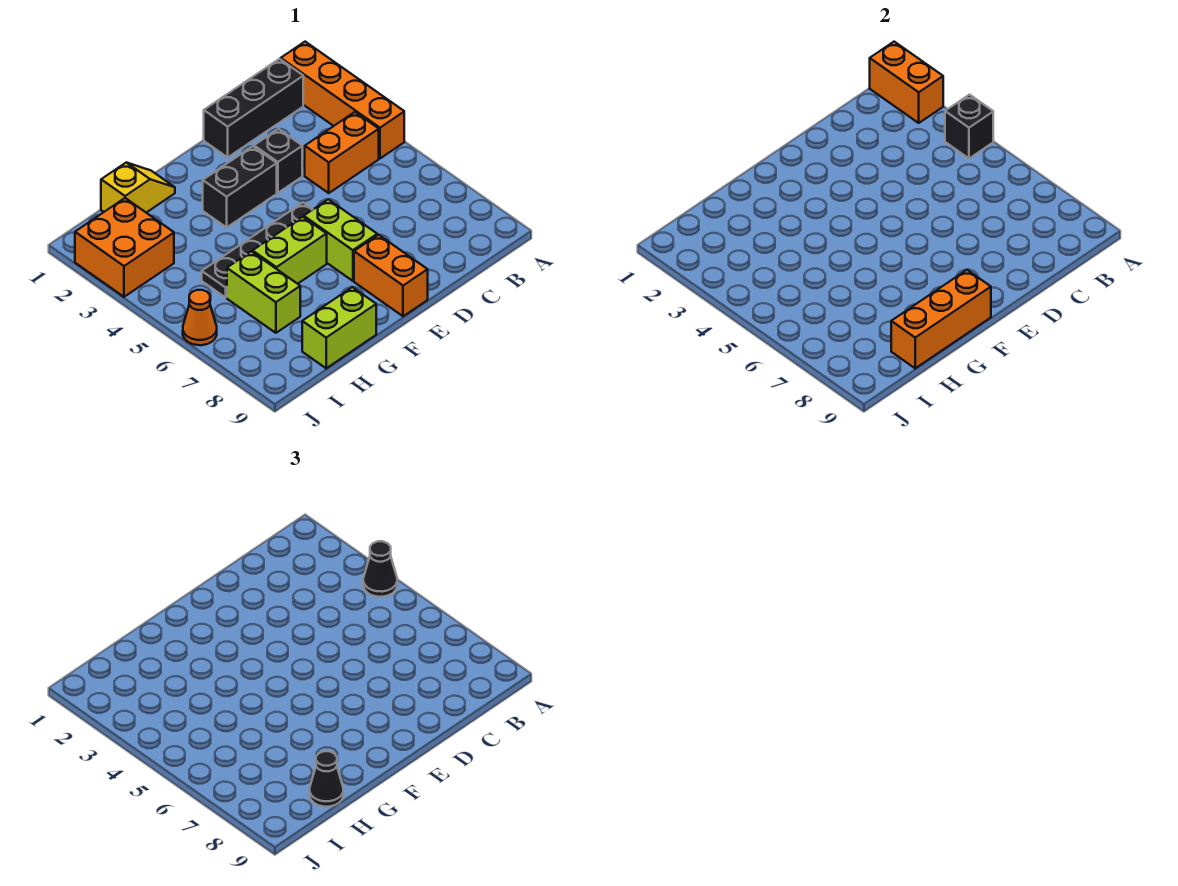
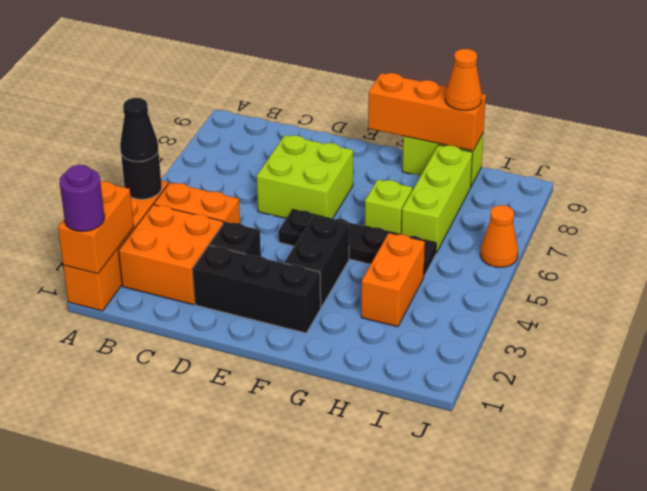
none -> purple round brick A1 level 3
black brick A4 level 2 -> black round brick A4 level 2
black brick B1:D1 level 1 -> black brick D2:F2 level 1
black brick E3:F3 level 1 -> black brick F3:F4 level 1
lime brick E6:E7 level 1 -> lime brick D6:E7 level 1
orange brick E8:E9 level 1 -> orange brick H3:H4 level 1
lime brick F6:G6 level 1 -> lime brick G6 level 1
yellow slope G1:H1 level 1 top H -> none
lime brick H6:H7 level 1 -> lime brick H6:H8 level 1
black cone H9 level 3 -> orange cone H9 level 3
orange brick I2:J3 level 1 -> orange brick B2:C3 level 1

